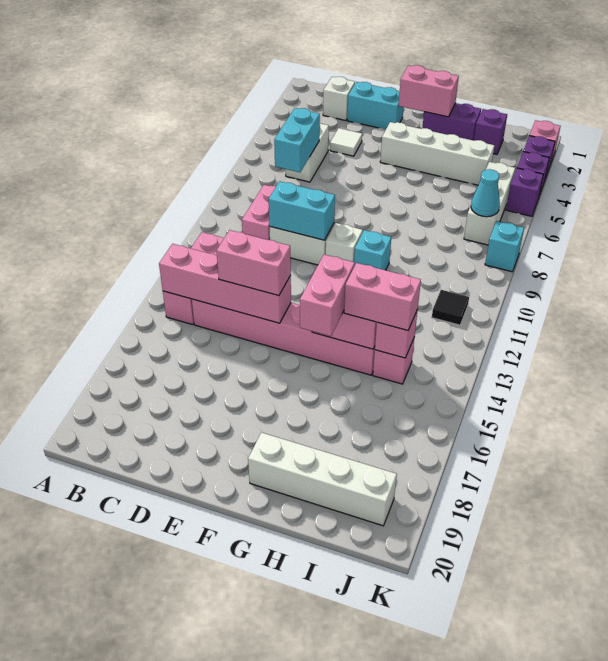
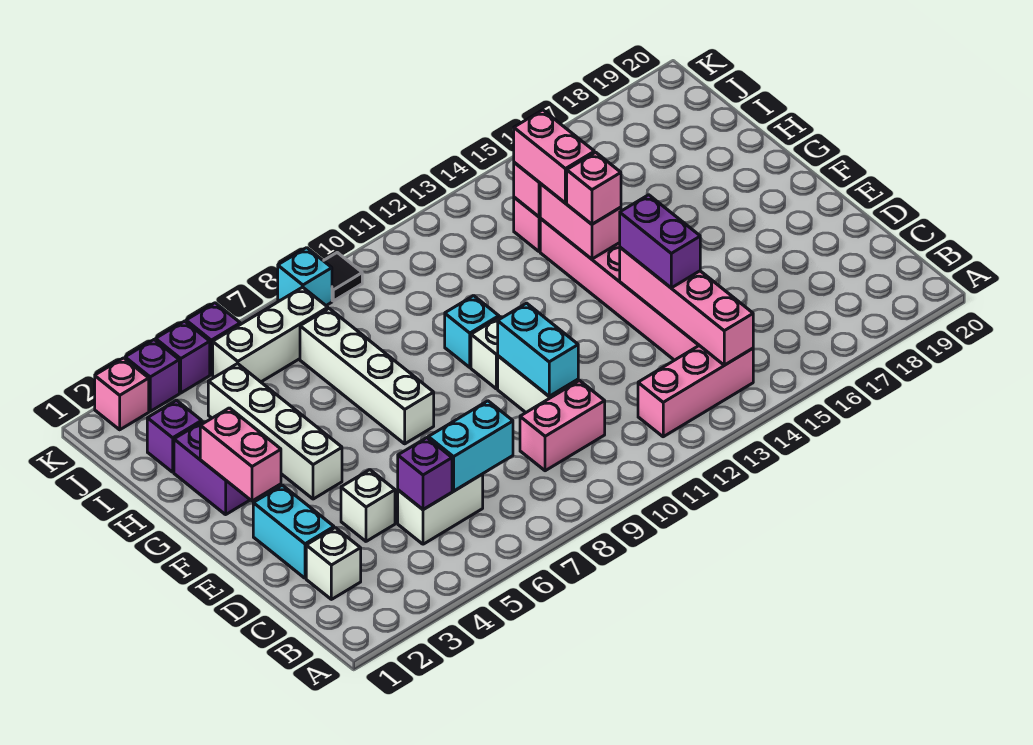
none -> purple brick C5 level 2
white tile D4 level 1 -> white brick D4 level 1
pink brick D14:E14 level 3 -> purple brick D14:E14 level 3
pink brick G14:G15 level 3 -> pink brick G14 level 3
white brick G19:J19 level 1 -> white brick F7:I7 level 1
cyan cone J7 level 2 -> none
black tile J11 level 1 -> black tile K9 level 1

